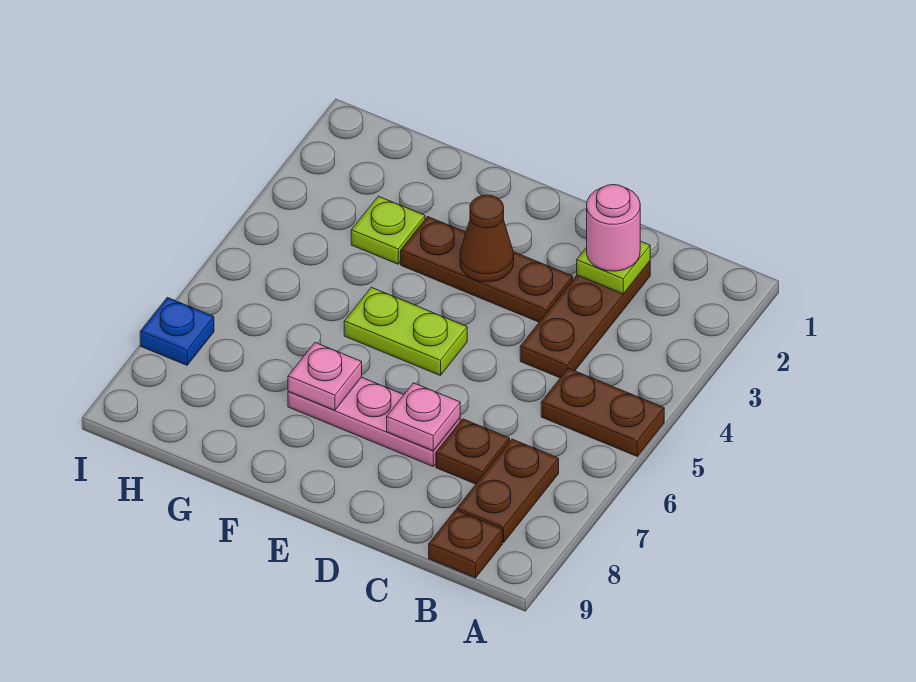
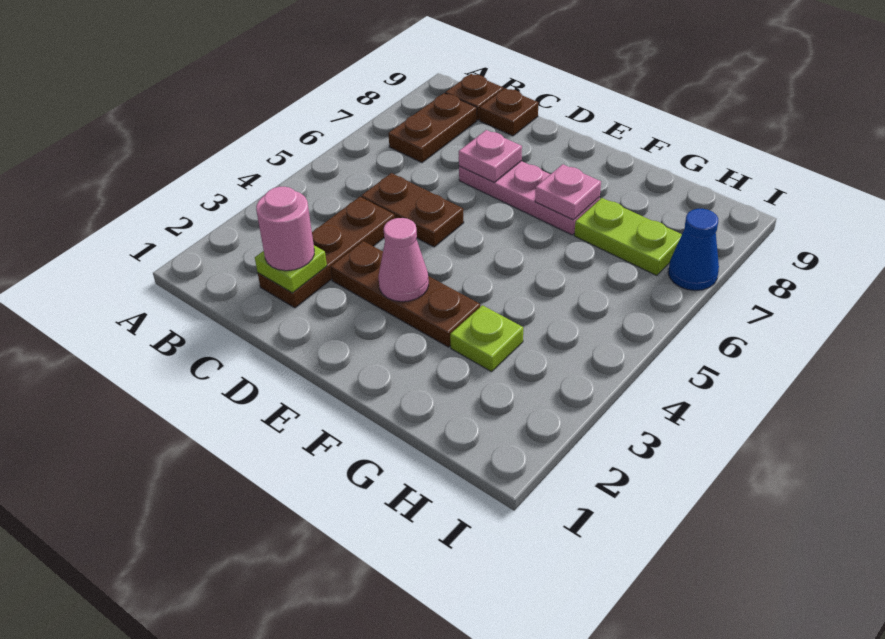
brown plate A5:B5 level 1 -> brown plate C5:D5 level 1
brown plate C7 level 1 -> brown plate C9 level 1
brown cone E3 level 2 -> pink cone E3 level 2
lime plate E5:F5 level 1 -> lime plate G7:H7 level 1
blue plate I7 level 1 -> blue cone I7 level 1

